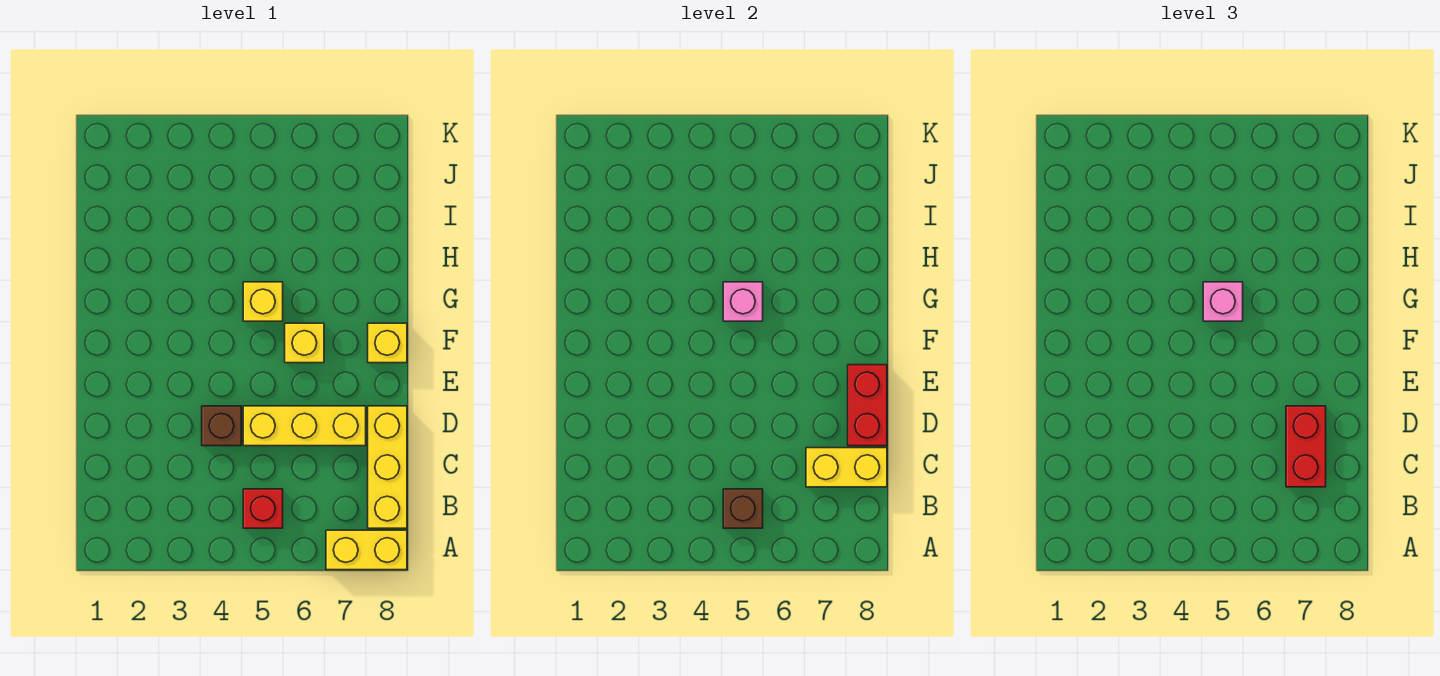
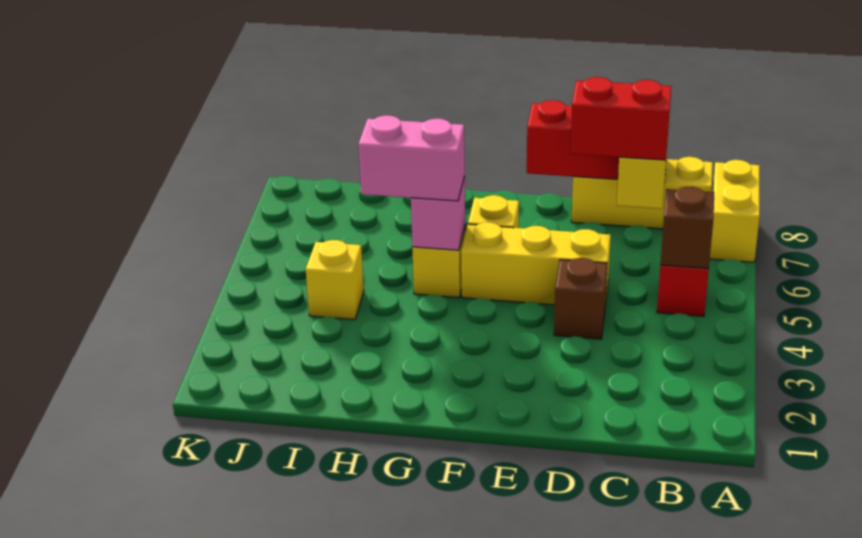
yellow brick D5:D7 level 1 -> yellow brick D5:F5 level 1
yellow brick F8 level 1 -> yellow brick I4 level 1
pink brick G5 level 3 -> pink brick G5:H5 level 3

